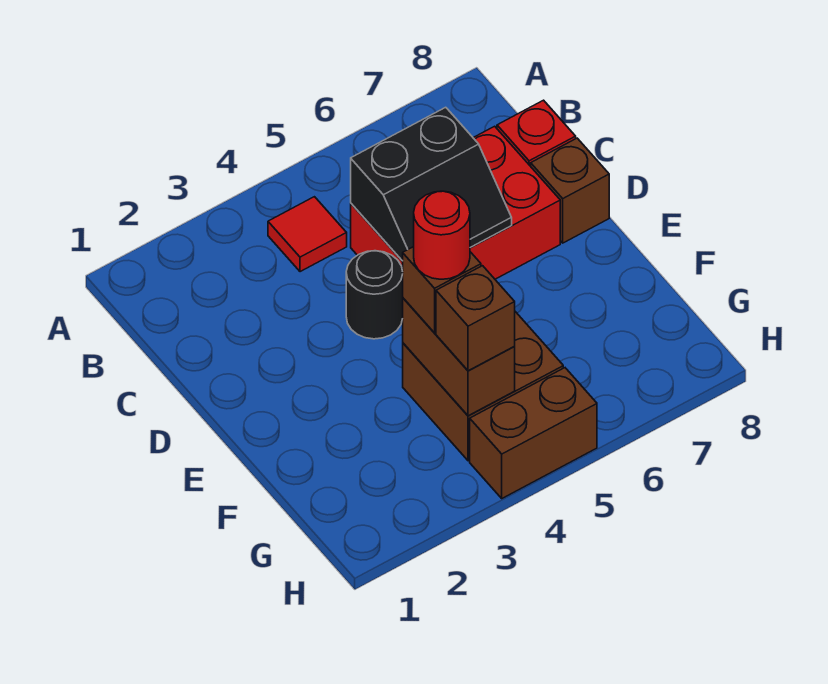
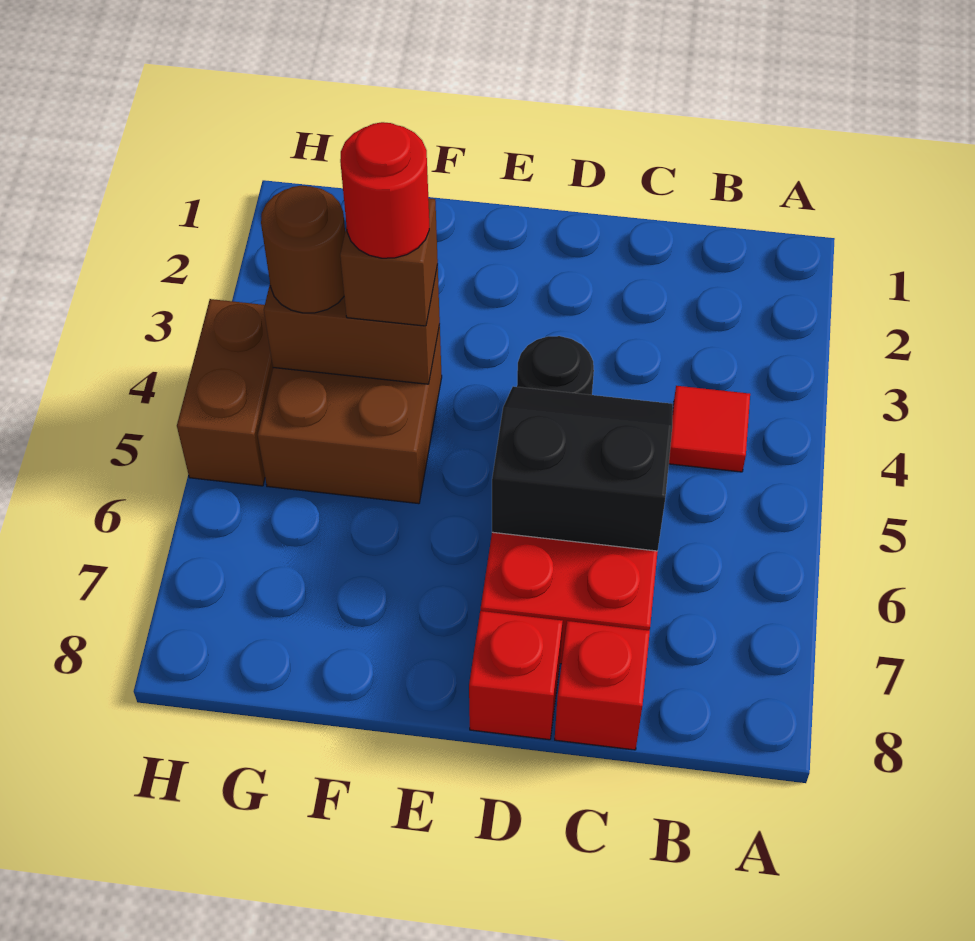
black slope C5:D6 level 2 top C -> black slope C5:D6 level 2 top 6
brown brick D8 level 1 -> red brick D8 level 1
brown brick G4 level 3 -> brown round brick G4 level 3

